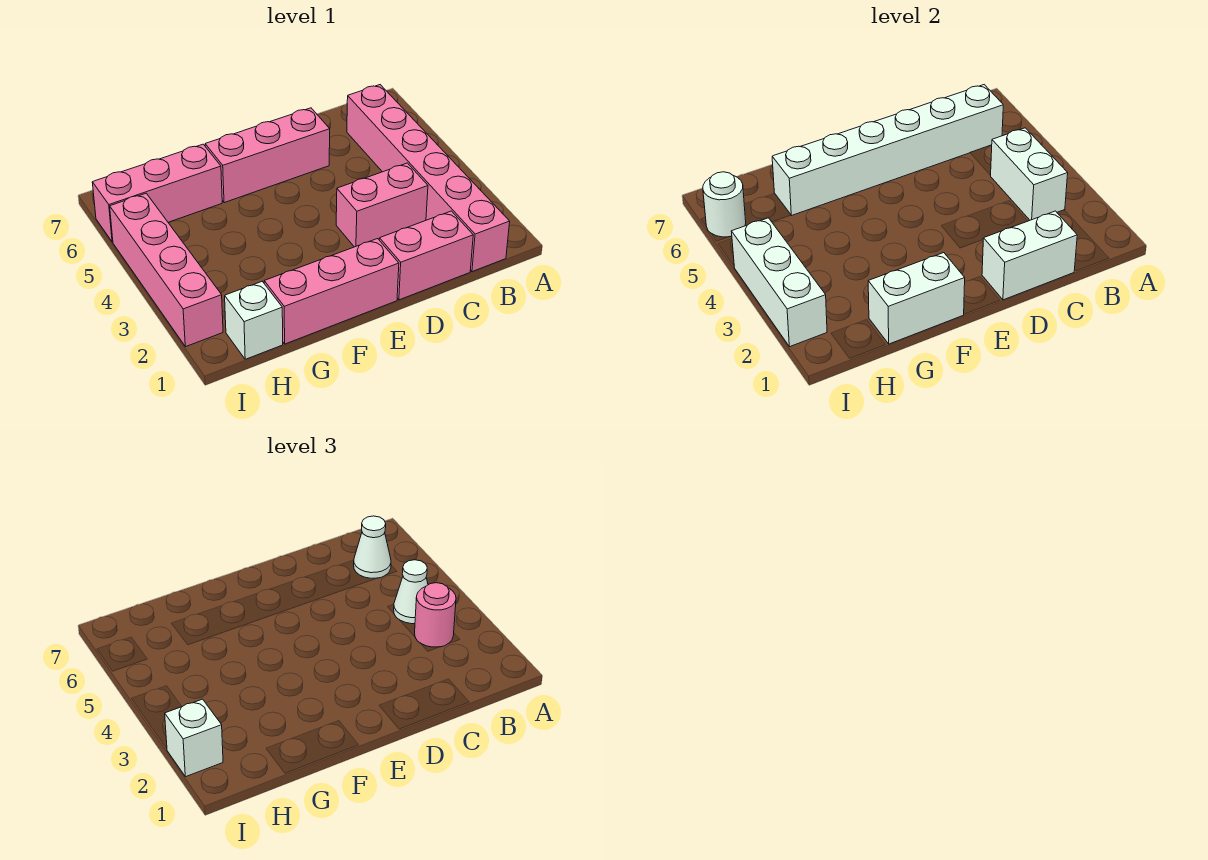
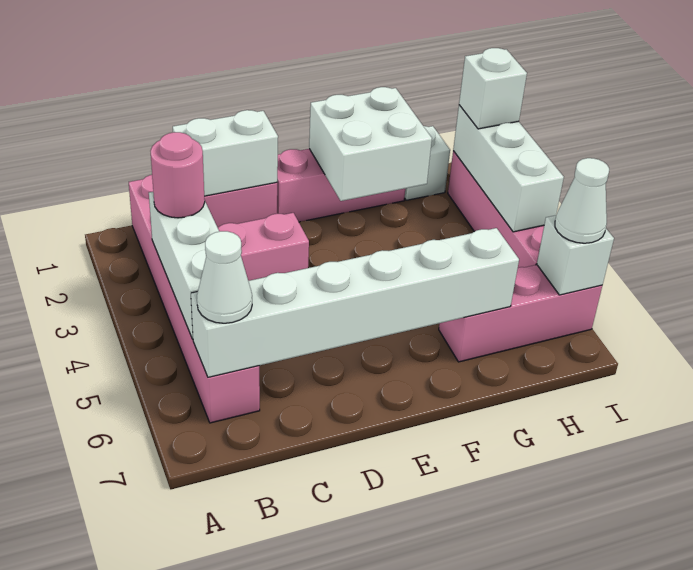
white brick B3:B4 level 2 -> white brick B3:B5 level 2
white cone B4 level 3 -> white cone I6 level 3
pink brick D6:F6 level 1 -> none
white brick F1:G1 level 2 -> white brick F1:G2 level 2
white round brick I6 level 2 -> white brick I6 level 2

